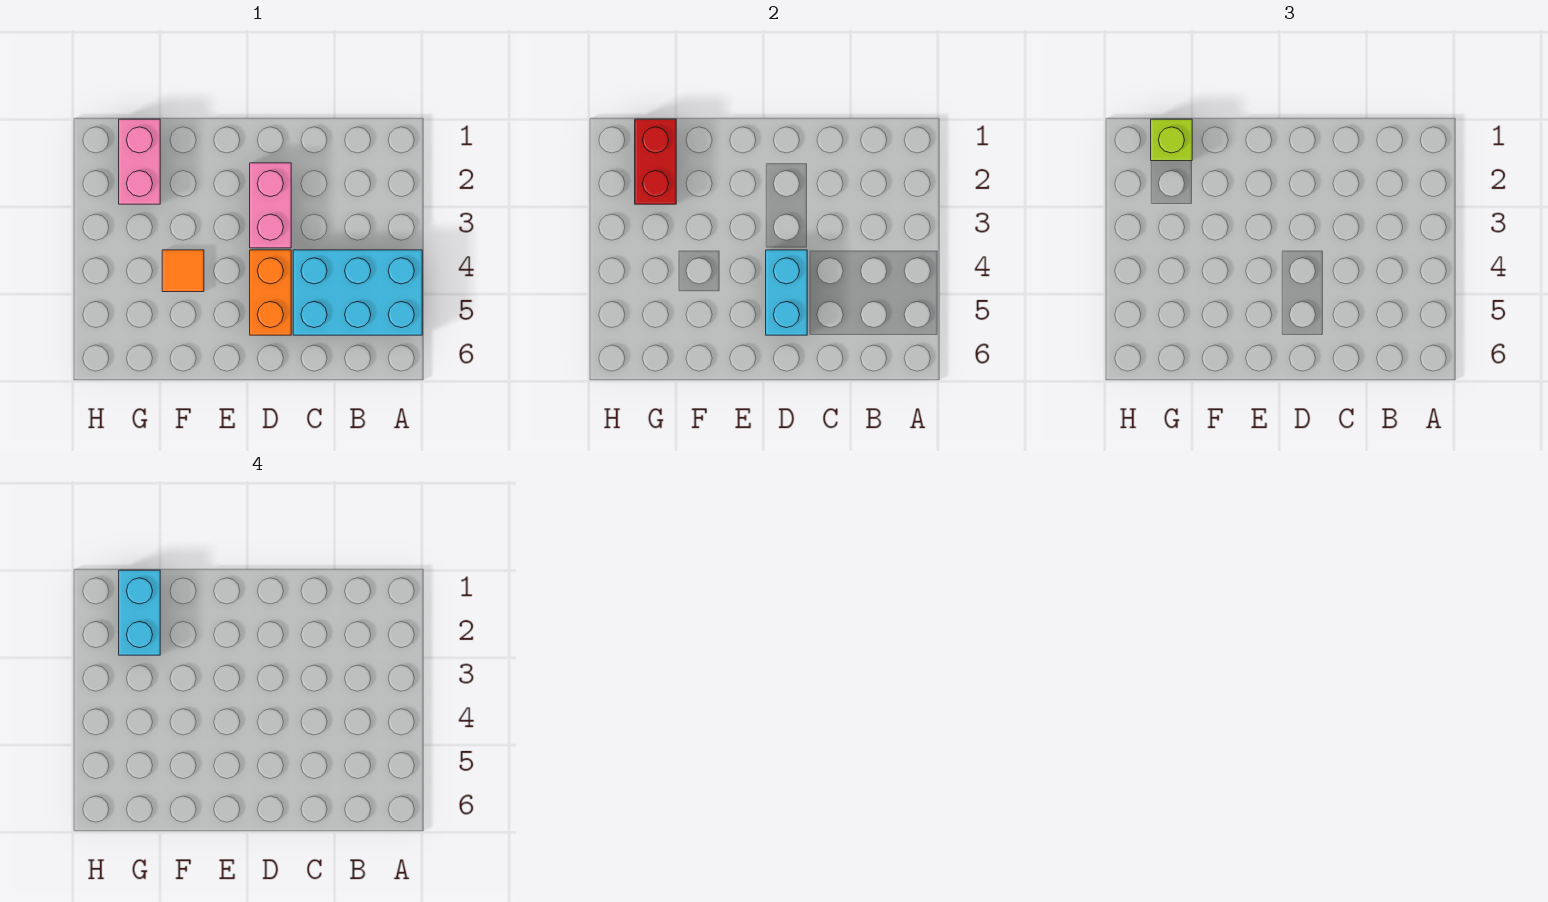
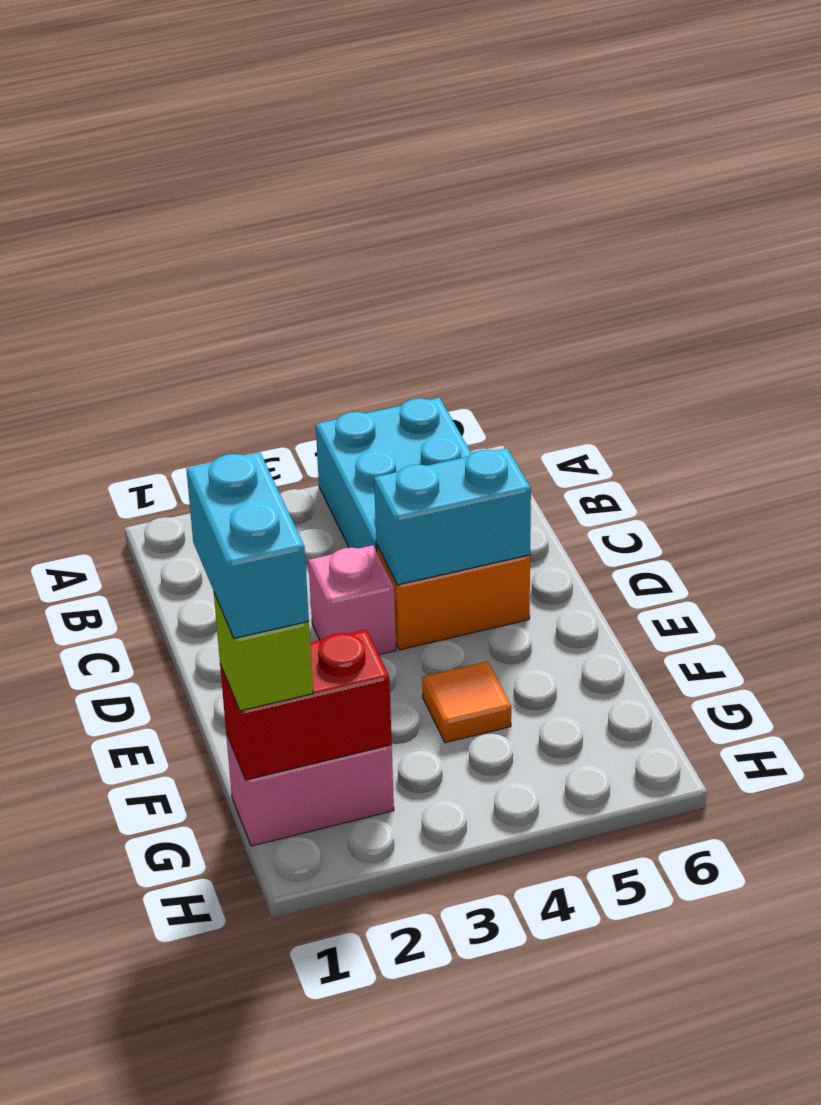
pink brick D2:D3 level 1 -> pink brick D3 level 1
cyan brick G1:G2 level 4 -> cyan brick F1:G1 level 4

